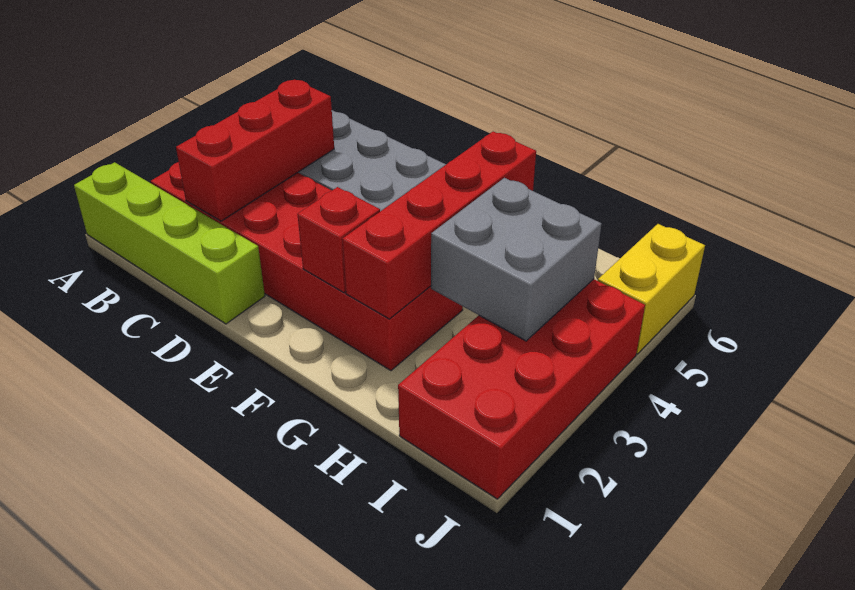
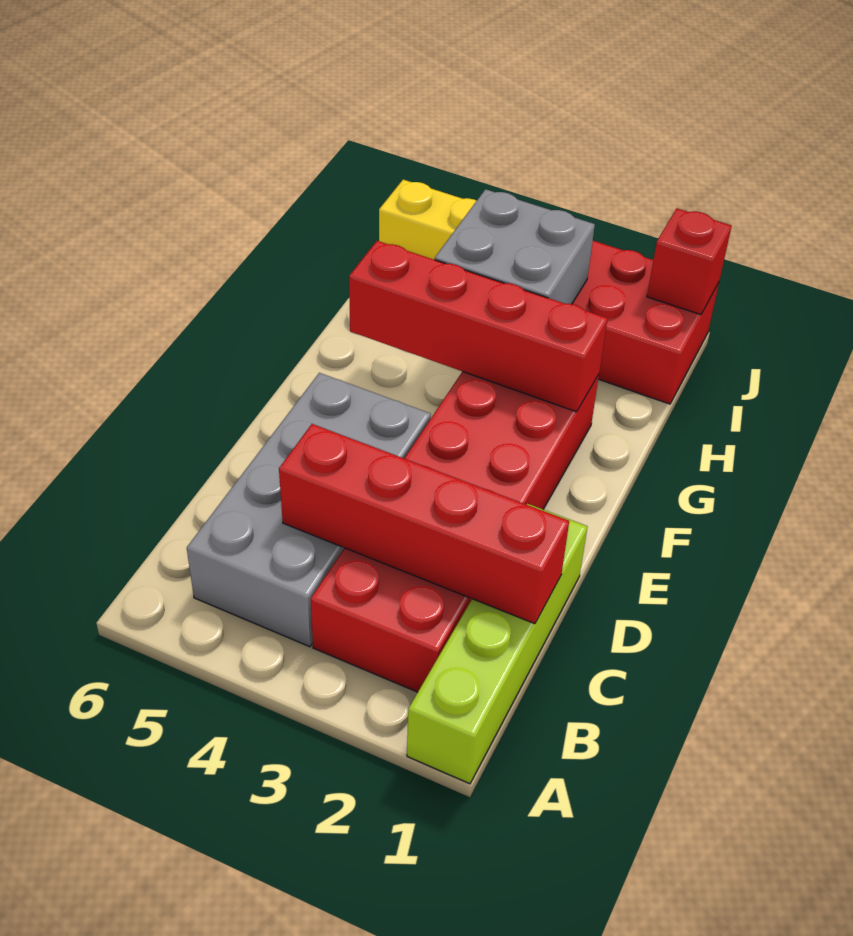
red brick C2:C4 level 2 -> red brick C1:C4 level 2
red brick F2 level 2 -> red brick J1 level 2

